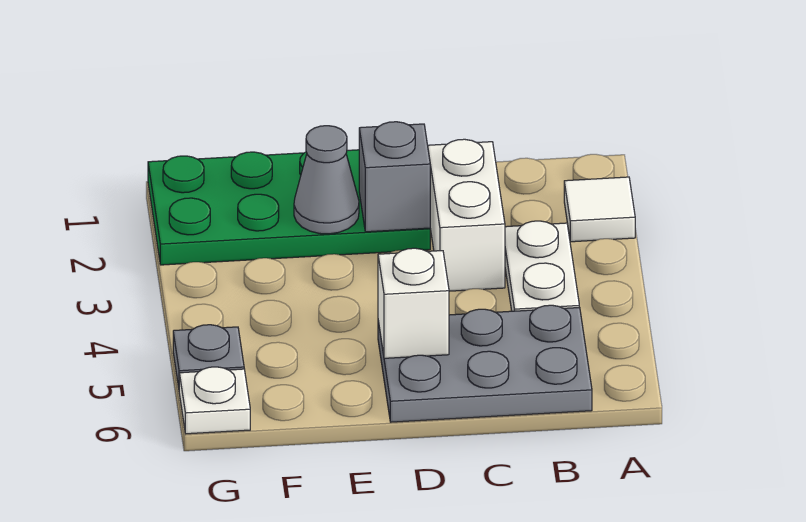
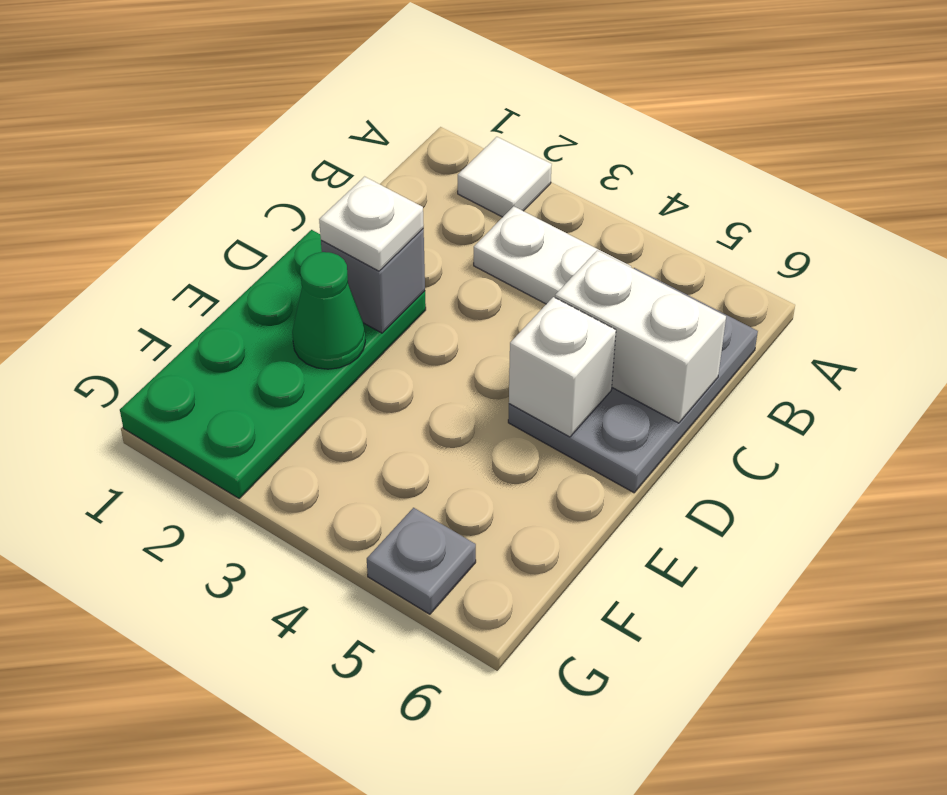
white brick C2:C3 level 1 -> white brick C5:C6 level 2
grey cone E2 level 2 -> green cone E2 level 2
white plate G6 level 1 -> white plate D2 level 3

